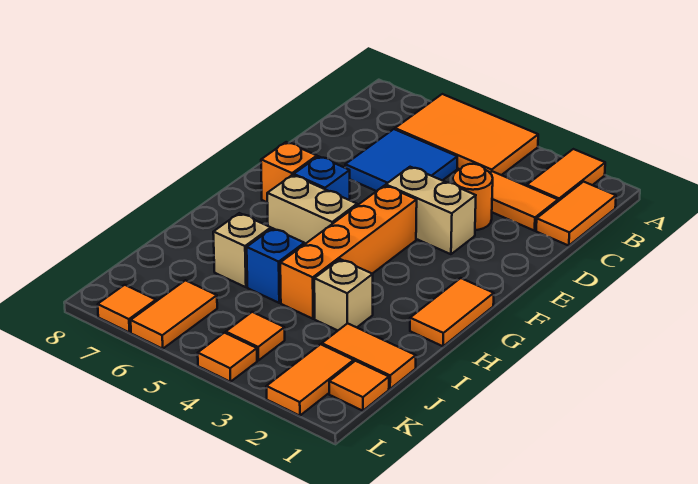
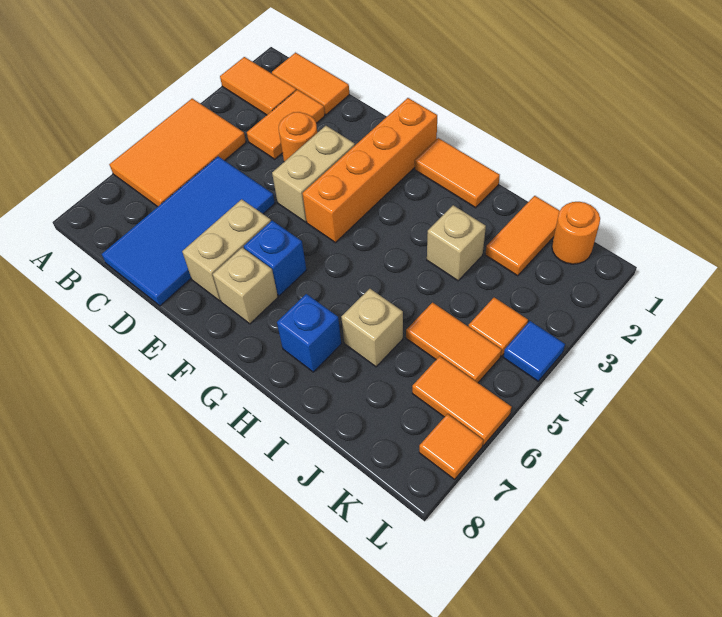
blue tile C5:D6 level 1 -> blue tile C5:D8 level 1
orange brick F4:I4 level 1 -> orange brick F1:F4 level 1
orange brick F7 level 1 -> tan brick F7 level 1
tan brick G5:G6 level 1 -> tan brick E6:E7 level 1
blue brick I5 level 1 -> blue brick H7 level 1
orange tile K1 level 1 -> orange round brick K1 level 1
orange tile K2:L2 level 1 -> orange tile J5:K5 level 1
orange tile L4 level 1 -> blue tile L4 level 1

